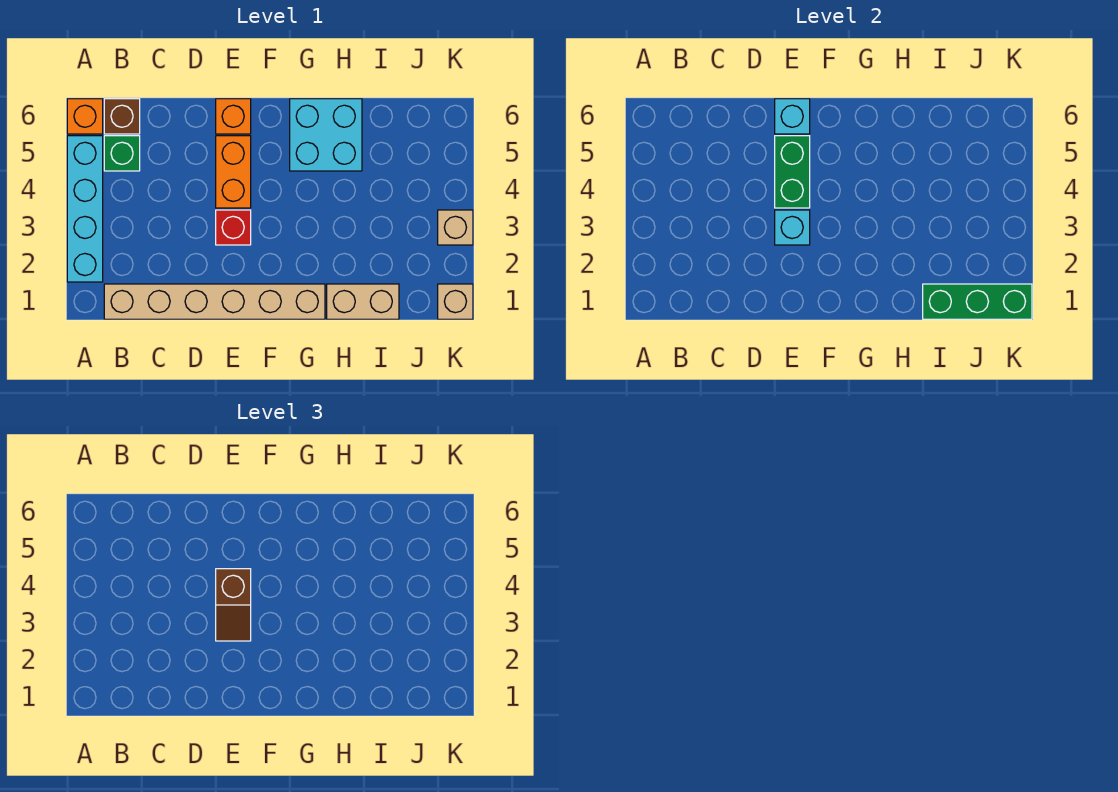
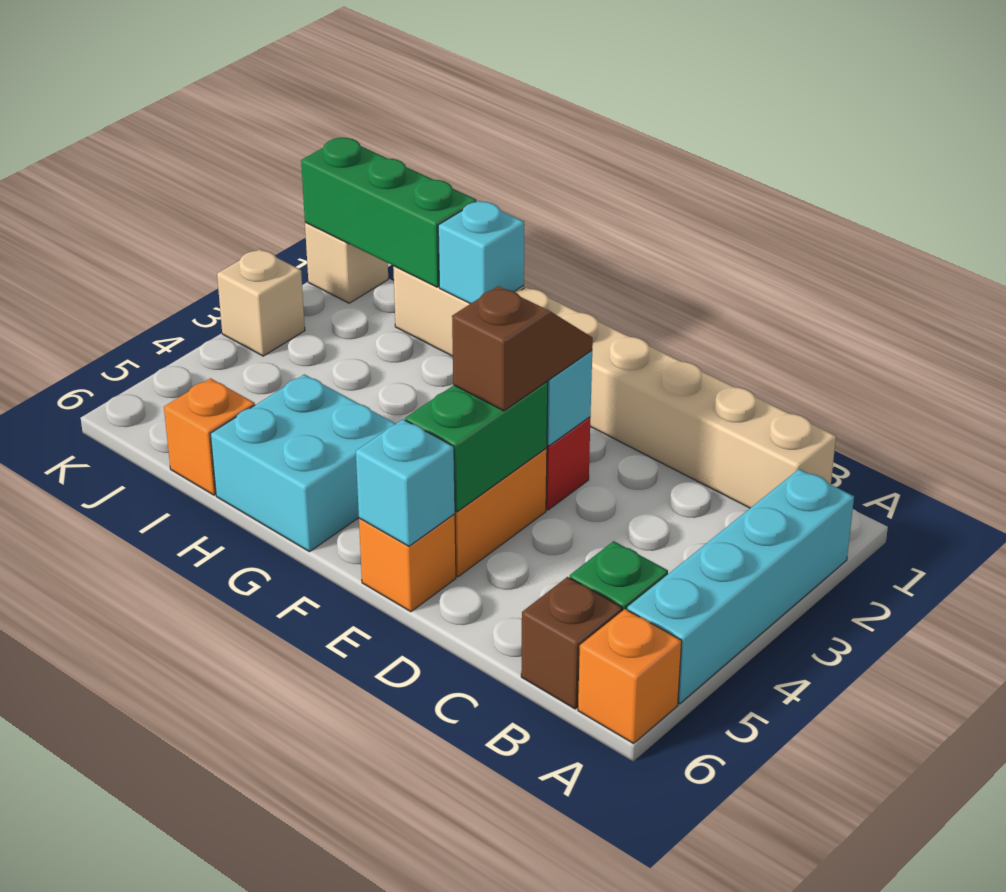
none -> cyan brick H1 level 2
none -> orange brick I6 level 1

